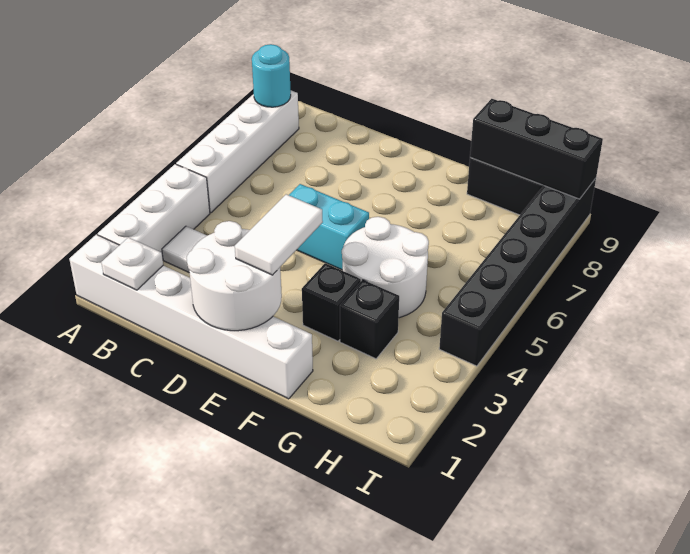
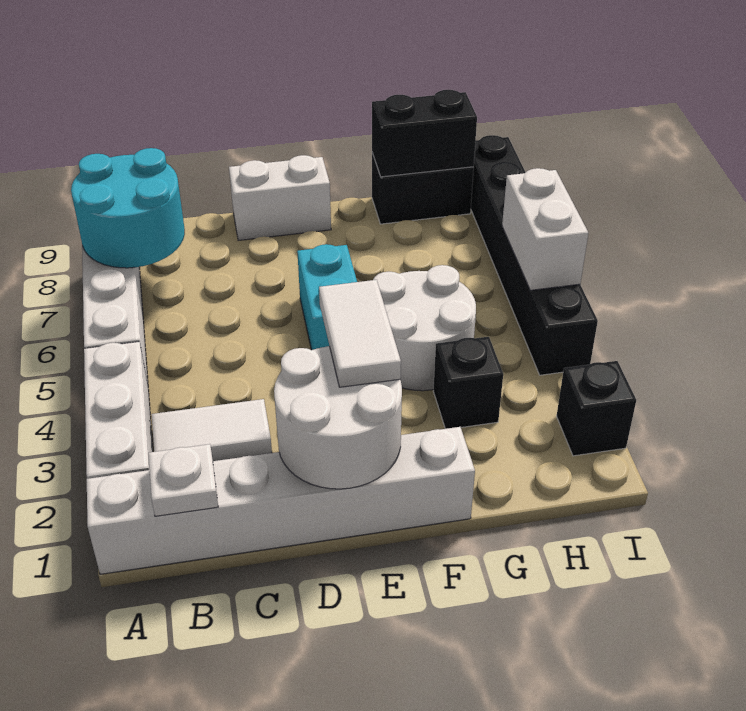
cyan round brick A8 level 2 -> cyan round brick A7:B8 level 2
cyan brick D5:E5 level 1 -> cyan brick E5:E6 level 1
none -> white brick D9:E9 level 1
black brick F3 level 1 -> black brick I2 level 1
black brick G9:I9 level 2 -> black brick G9:H9 level 2
none -> white brick I5:I6 level 2

